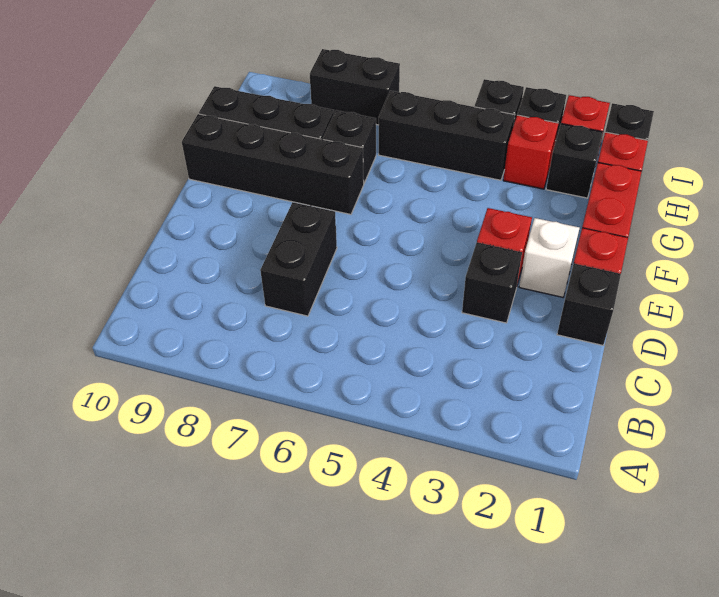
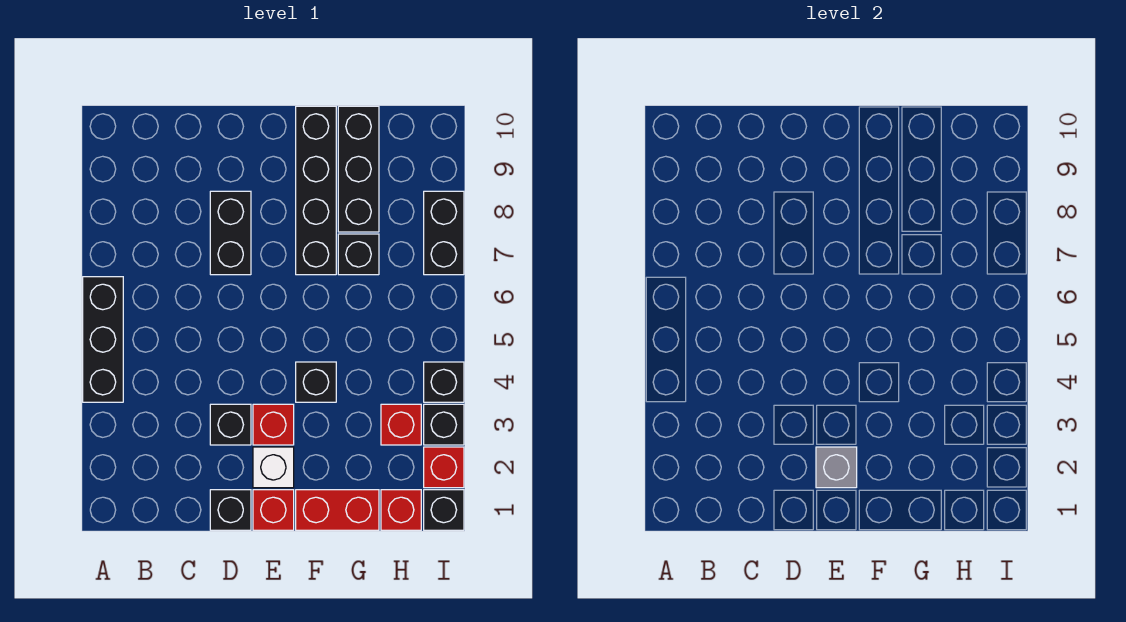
black brick C7:D7 level 1 -> black brick D7:D8 level 1
none -> grey brick E2 level 2
black brick H2 level 1 -> black brick F4 level 1
black brick H4:H6 level 1 -> black brick A4:A6 level 1

